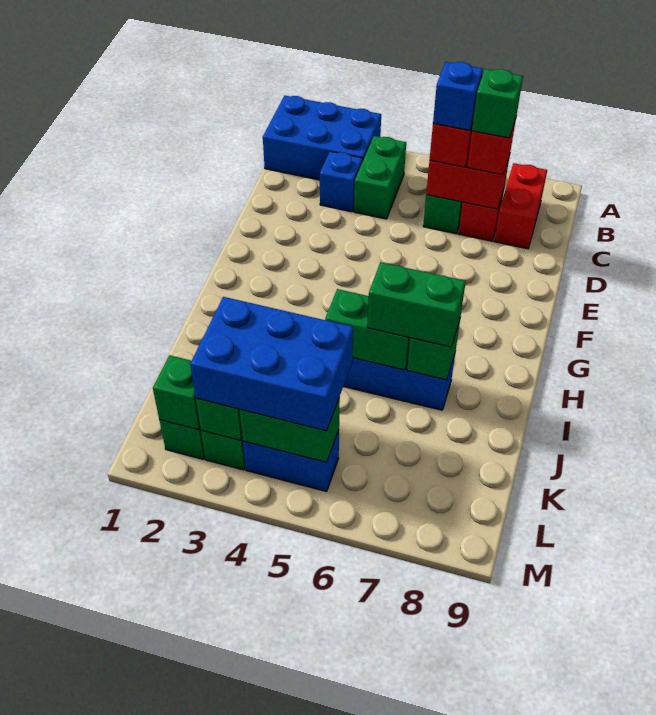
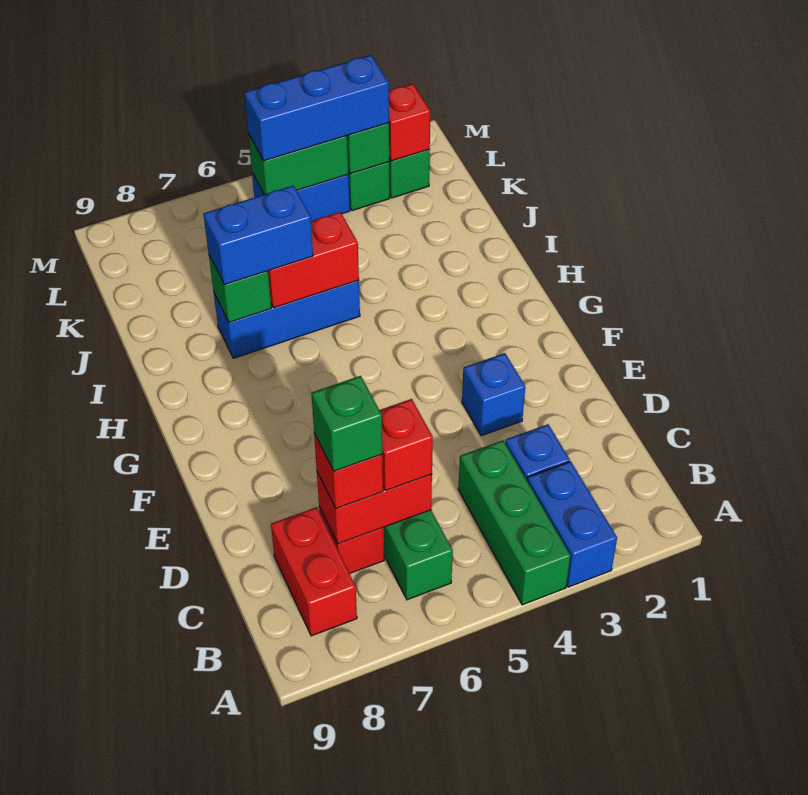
blue brick A1:B3 level 1 -> blue brick A3:B3 level 1
green brick B4:C4 level 1 -> green brick A4:C4 level 1
blue brick C6 level 4 -> blue brick E3 level 1
green brick I5:I6 level 2 -> red brick I5:I6 level 2
green brick I6:I7 level 3 -> blue brick I6:I7 level 3
blue brick K3:L5 level 3 -> blue brick L3:L5 level 3
green brick L2 level 2 -> red brick L2 level 2

